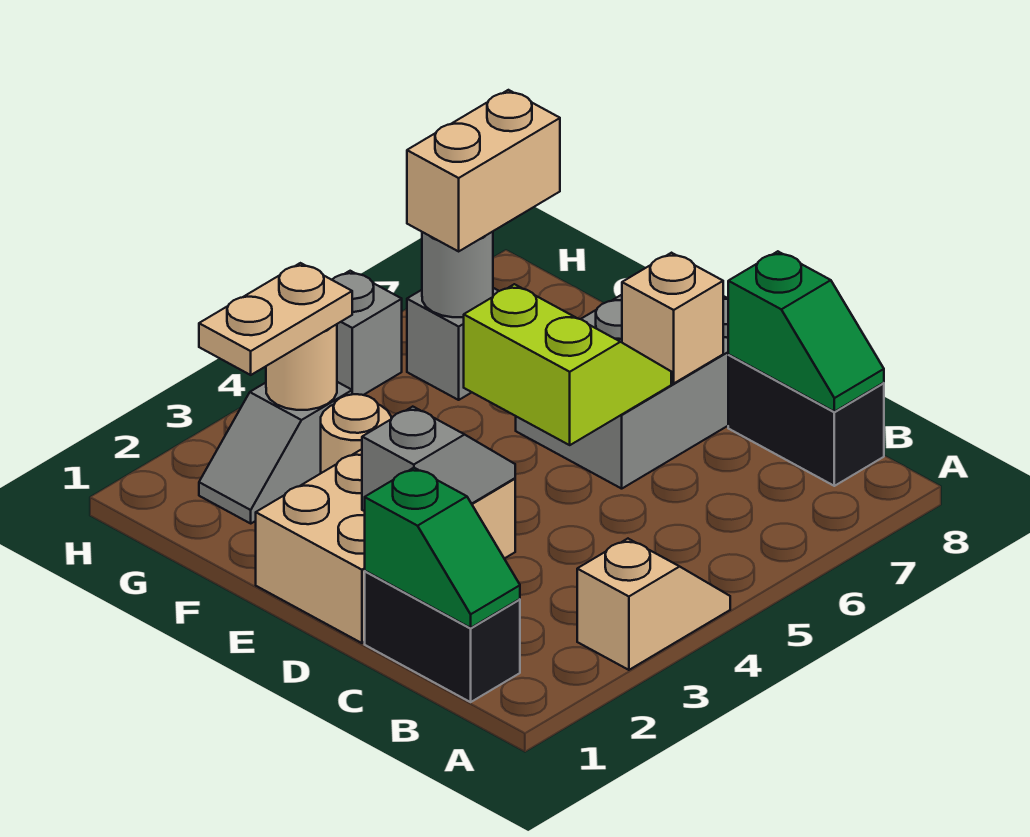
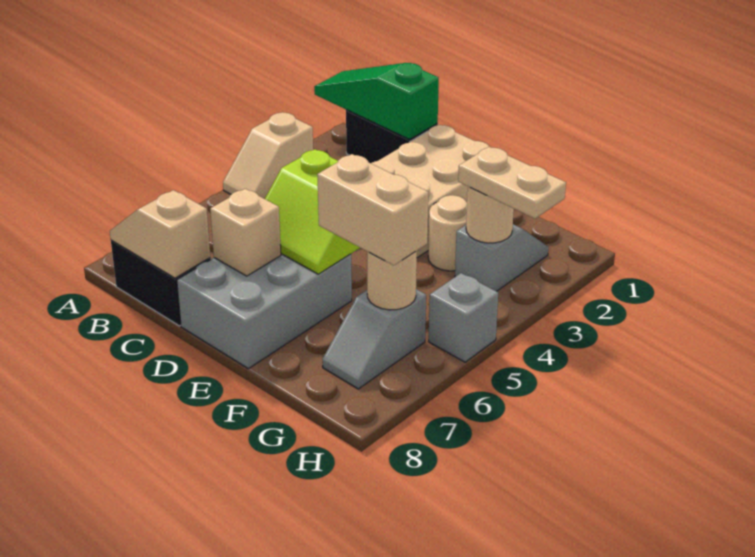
green slope B1:C1 level 2 top C -> green slope A1:C1 level 2 top C
green slope B8:C8 level 2 top C -> tan slope B8:C8 level 2 top C
grey slope D2:D3 level 2 top 2 -> none
tan plate G2:G3 level 3 -> tan plate G3:H3 level 3
grey round brick G6 level 2 -> tan round brick G6 level 2
tan brick G6:G7 level 3 -> tan brick F6:G6 level 3

